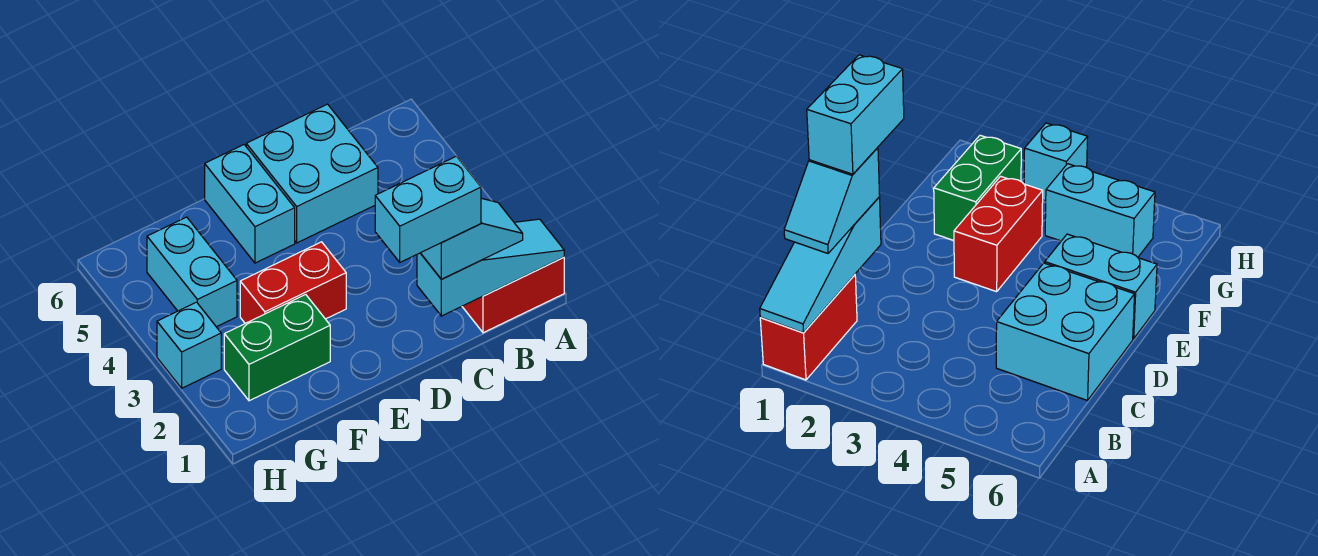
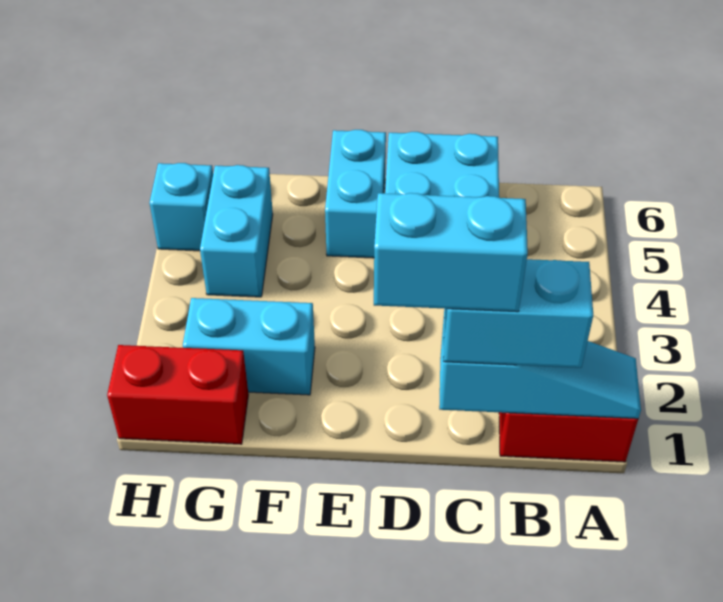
cyan slope B1:C1 level 3 top C -> cyan brick B1:C1 level 3
red brick E3:F3 level 1 -> red brick G1:H1 level 1
green brick F2:G2 level 1 -> cyan brick F2:G2 level 1
cyan brick H3 level 1 -> cyan brick H5 level 1

